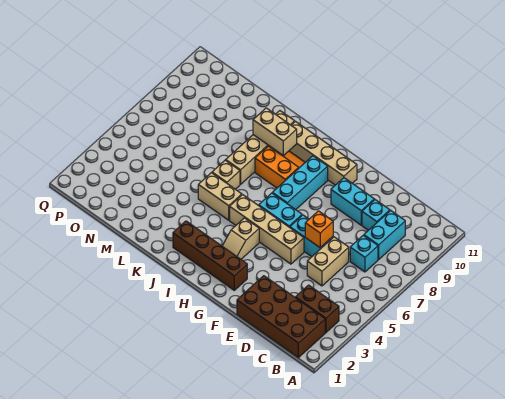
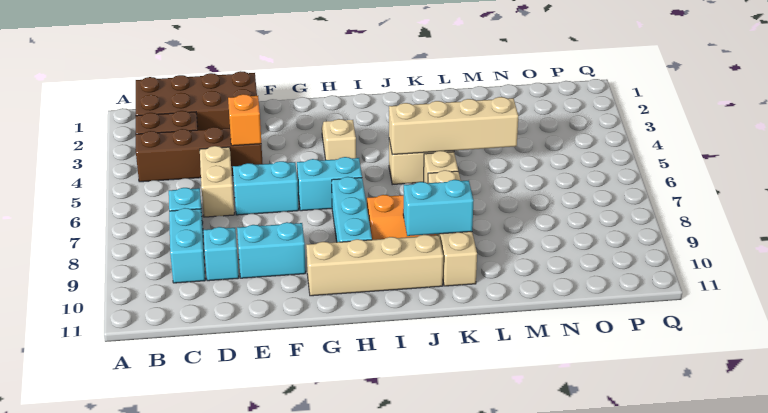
orange brick E6 level 2 -> orange brick E4 level 2
tan brick F5:I5 level 1 -> tan brick J5:M5 level 2
brown brick G2:J2 level 1 -> brown brick B4:E4 level 1
tan brick J9:K9 level 2 -> cyan brick J9:K9 level 2

